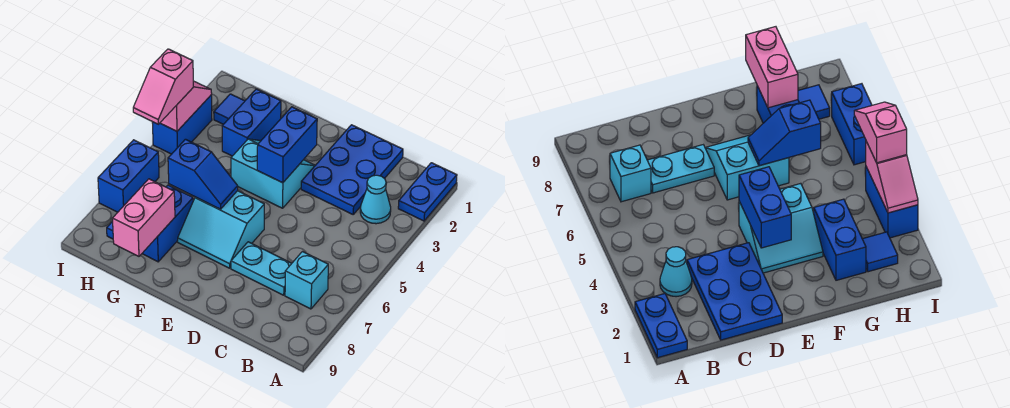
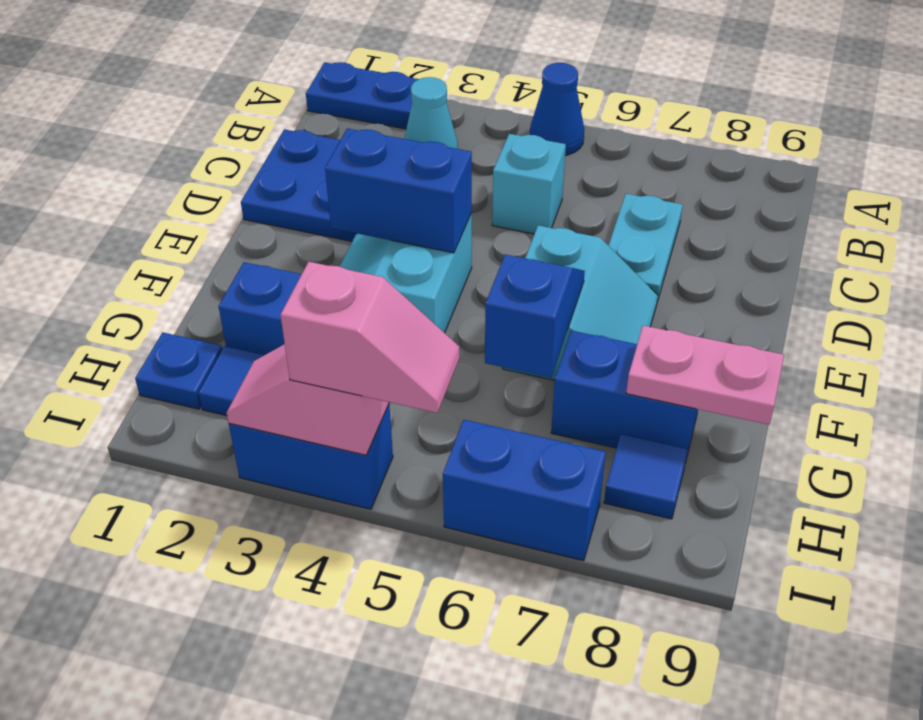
none -> blue cone A5 level 1
cyan brick B7 level 1 -> cyan brick C5 level 1
pink brick G8:G9 level 2 -> pink plate G8:G9 level 2
none -> blue plate H1 level 1

